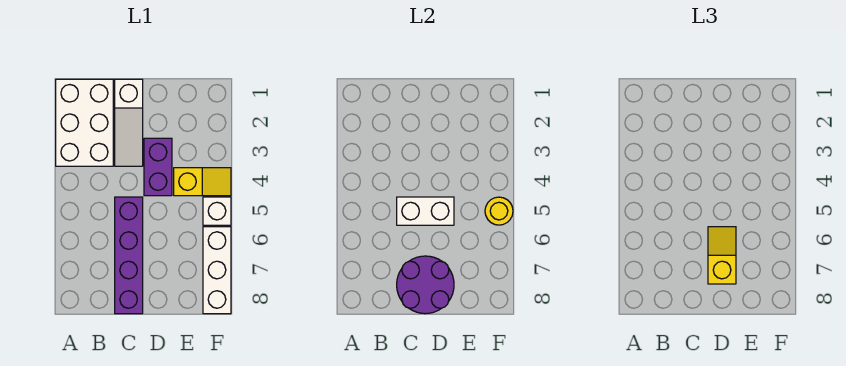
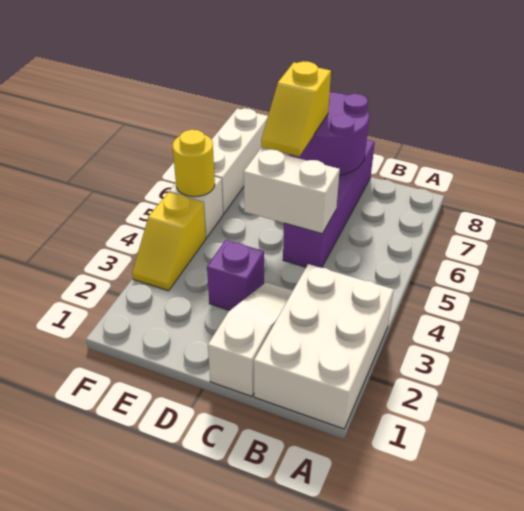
purple brick D3:D4 level 1 -> purple brick D3 level 1
yellow slope E4:F4 level 1 top E -> yellow slope F3:F4 level 1 top 4

